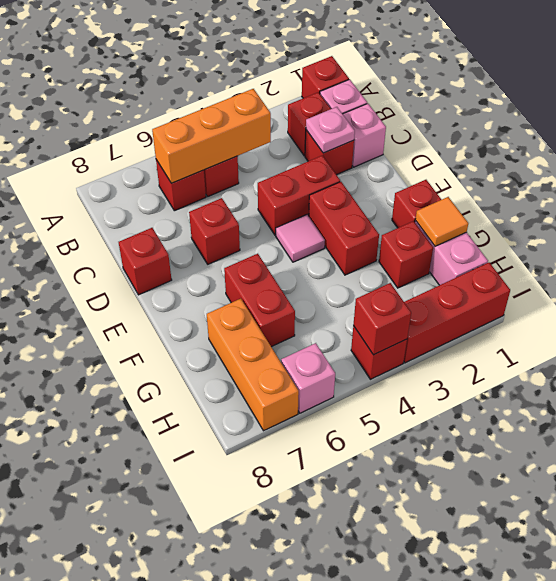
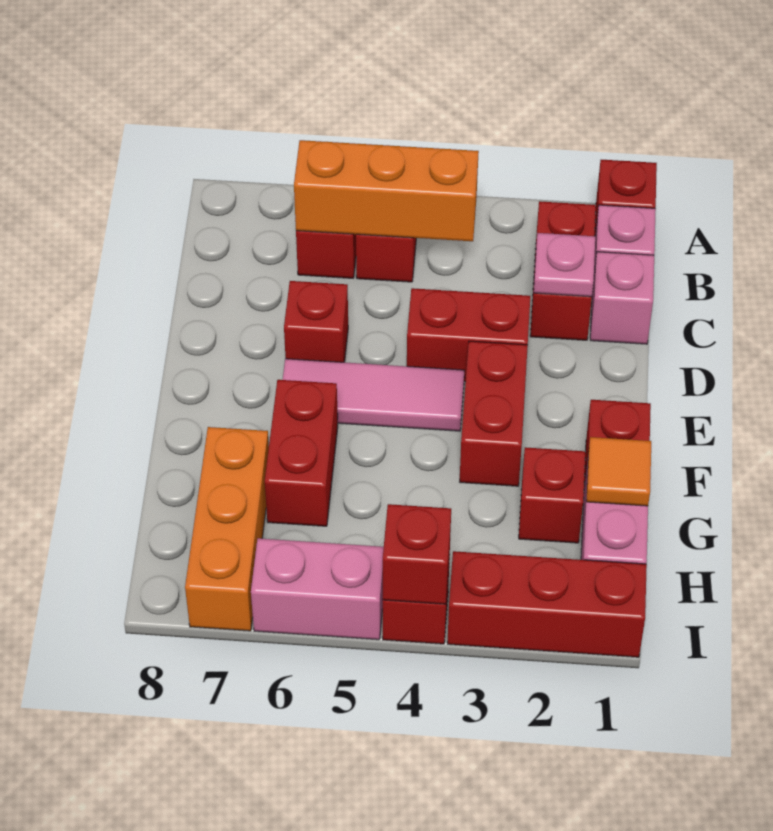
red brick D8 level 1 -> none
pink tile E4 level 1 -> pink tile E4:E6 level 1
pink brick I6 level 1 -> pink brick I5:I6 level 1

